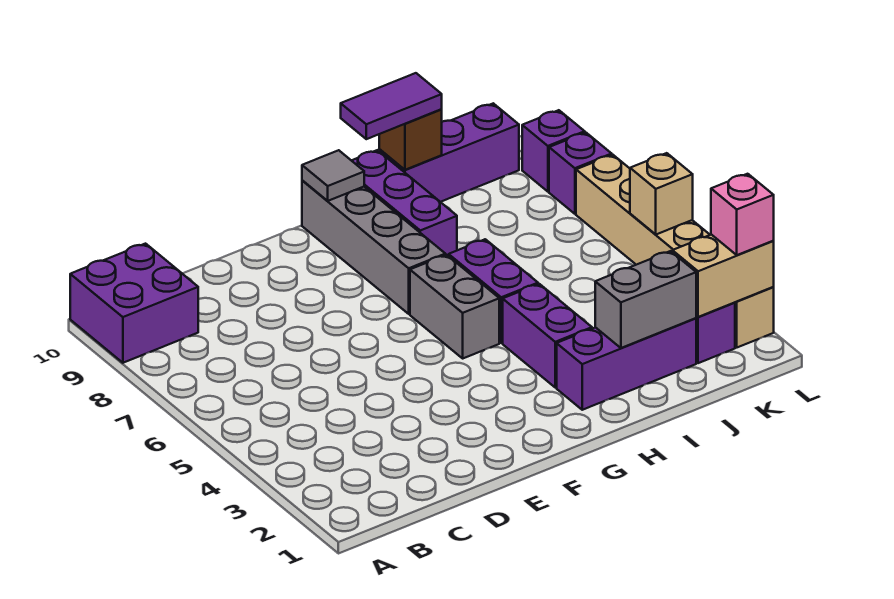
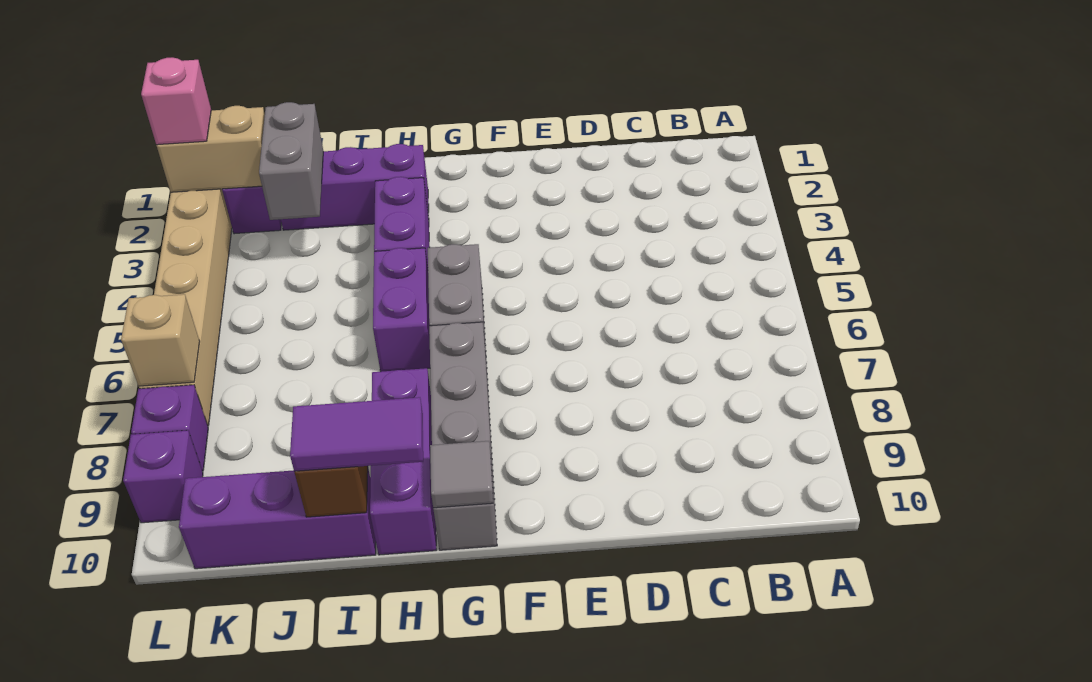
purple brick A9:B10 level 1 -> none
grey brick I2:J2 level 2 -> grey brick J2:J3 level 2
tan brick L5 level 2 -> tan brick L7 level 2

